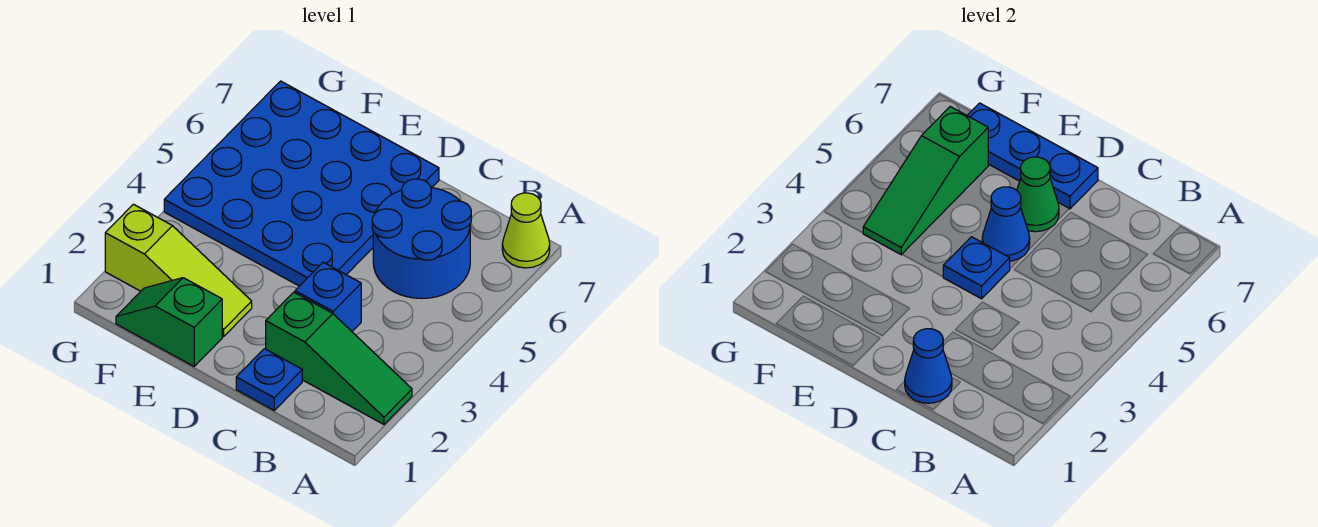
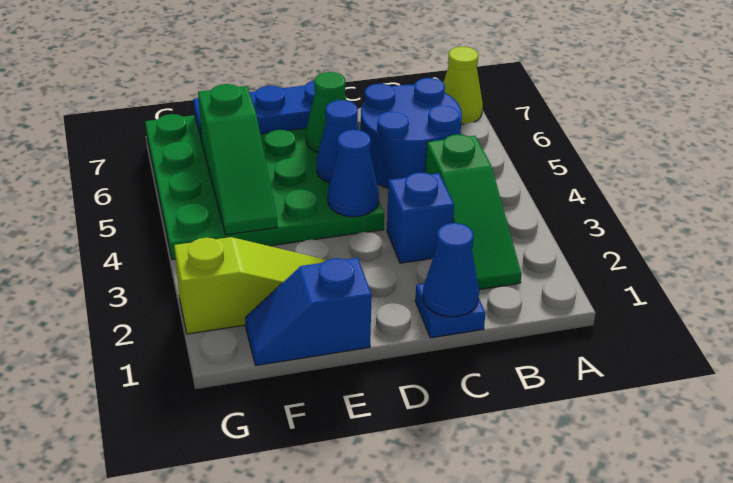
green slope A2:C2 level 1 top C -> green slope B2:B4 level 1 top 4
blue plate D4:G7 level 1 -> green plate D4:G7 level 1
blue plate D4 level 2 -> blue cone D4 level 2
green slope E1:F1 level 1 top E -> blue slope E1:F1 level 1 top E

